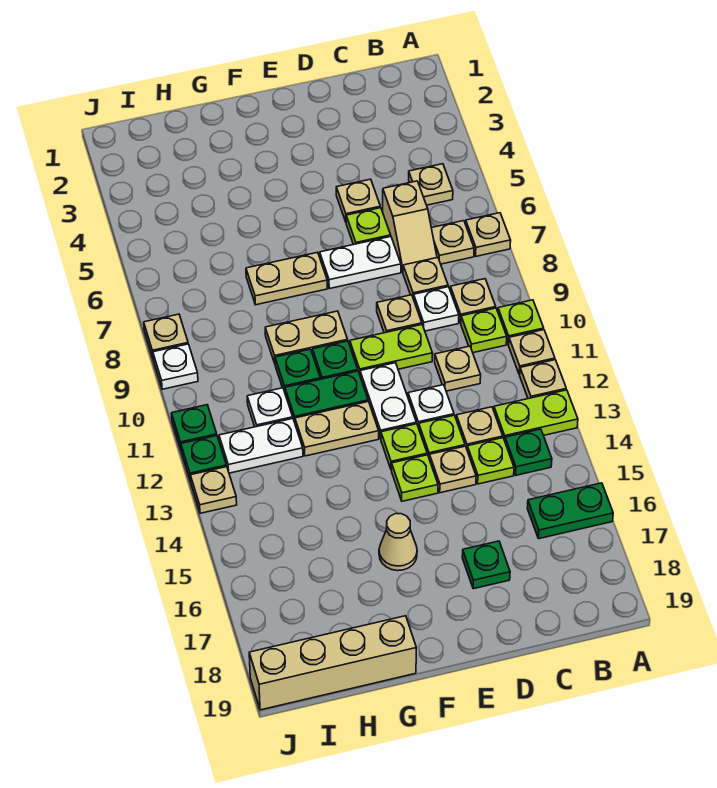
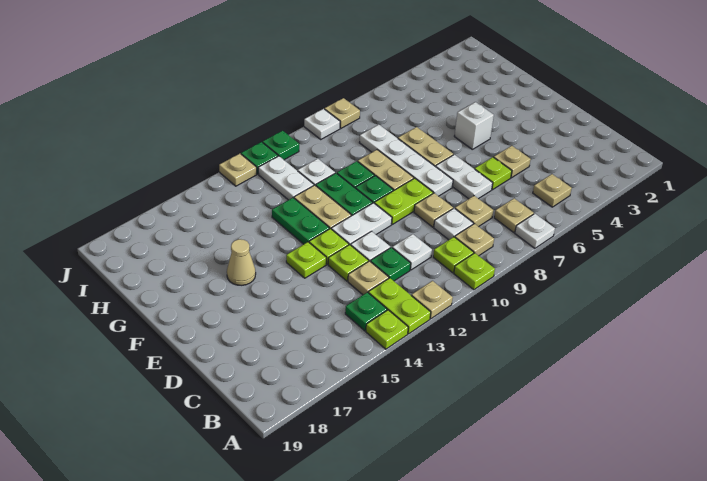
tan plate A7 level 1 -> white plate A7 level 1
tan plate A11 level 1 -> none
green plate A16:B16 level 1 -> green plate F13:G13 level 1
tan slope C6:C7 level 1 top 6 -> none
tan plate C11 level 1 -> white plate C11 level 1
lime plate C14 level 1 -> lime plate A14 level 1
lime plate D10:E10 level 1 -> lime plate E9:E10 level 1
tan plate D14 level 1 -> none
green plate D17 level 1 -> green plate C12 level 1
none -> white plate E8:H8 level 1
none -> white brick F5 level 1
tan brick G19:J19 level 1 -> none

